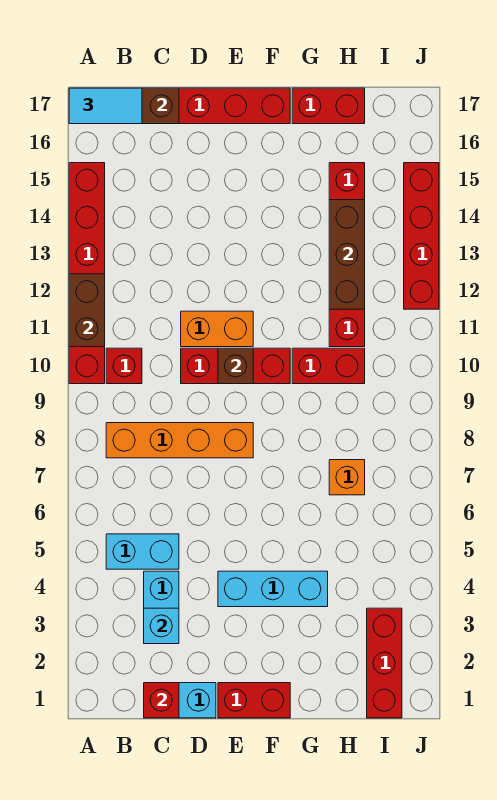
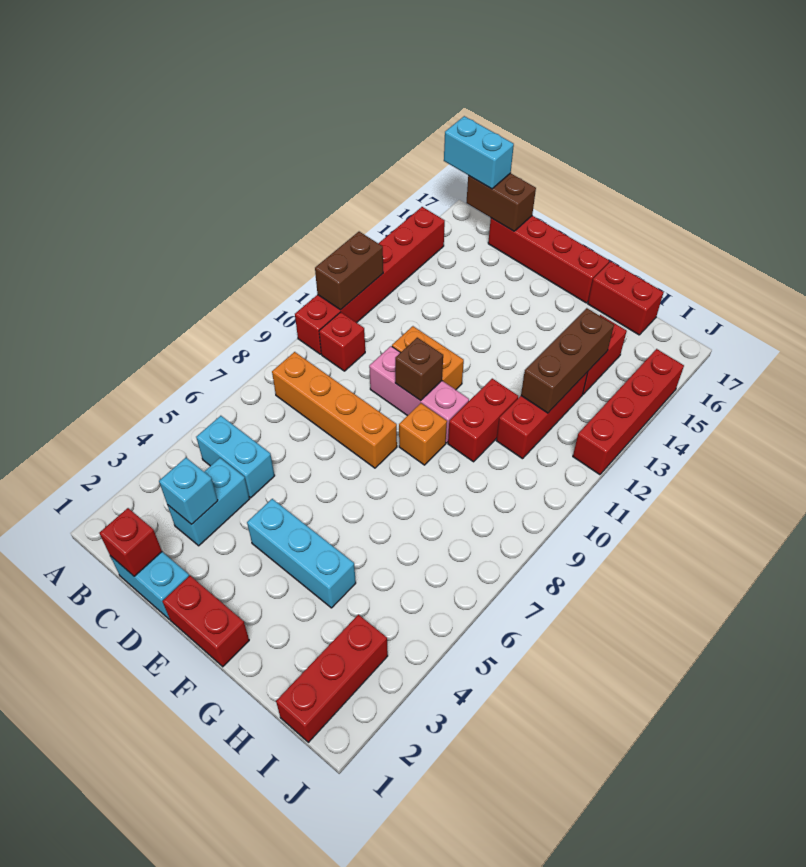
cyan tile A17:B17 level 3 -> cyan brick A17:B17 level 3
red brick D10:F10 level 1 -> pink brick D10:F10 level 1
red brick G10:H10 level 1 -> red brick G10:G11 level 1
orange brick H7 level 1 -> orange brick F9 level 1

